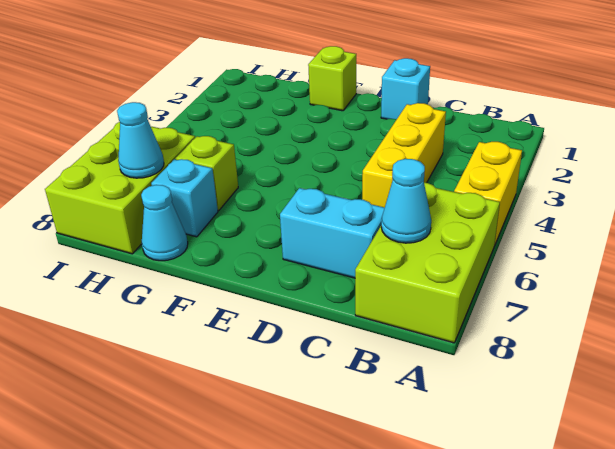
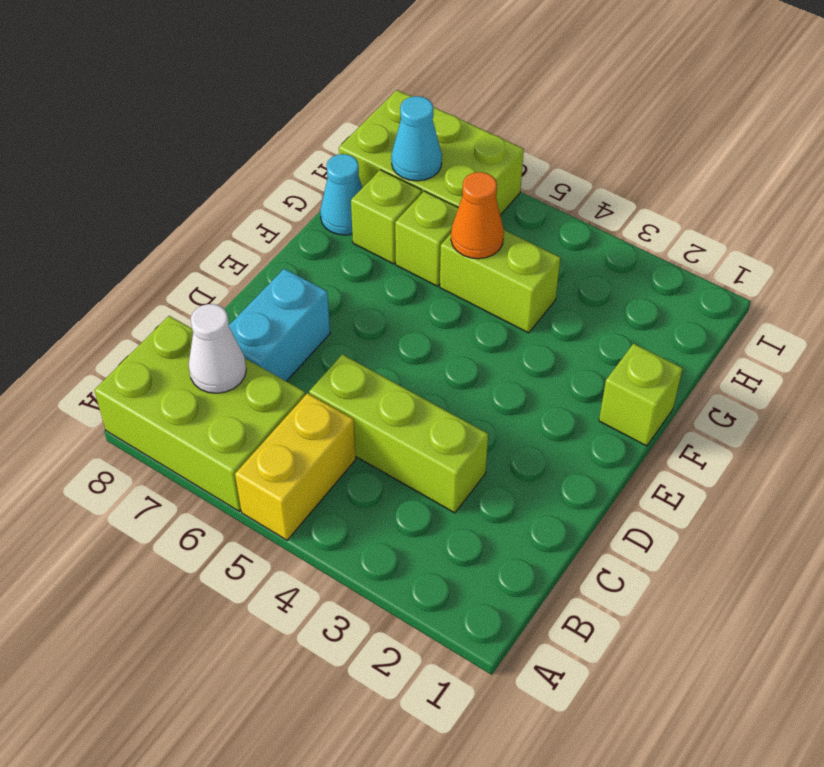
yellow brick A4:A5 level 1 -> yellow brick A5:B5 level 1
cyan cone B7 level 2 -> white cone B7 level 2
yellow brick C3:C5 level 1 -> lime brick C3:C5 level 1
cyan brick D1 level 1 -> none
none -> lime brick G4:G5 level 1
none -> orange cone G5 level 2
cyan brick G7 level 1 -> lime brick G7 level 1

